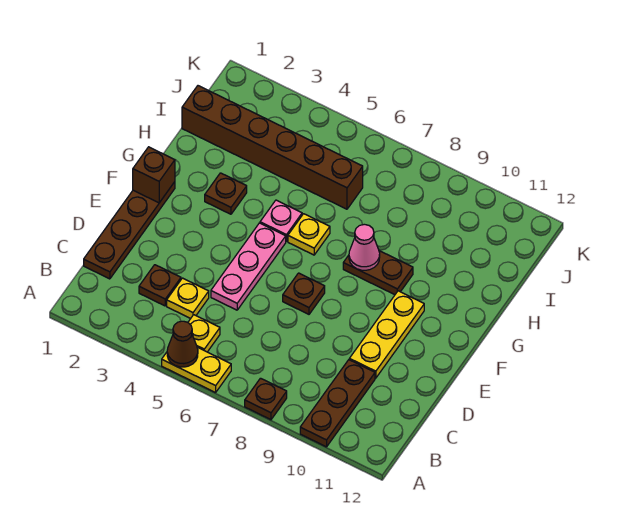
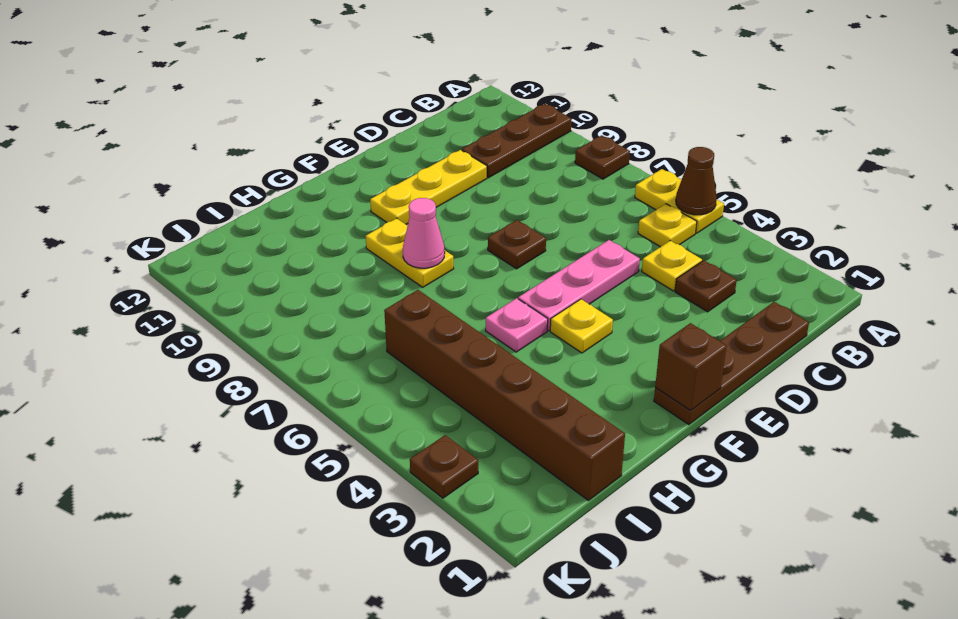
brown plate G3 level 1 -> brown plate K3 level 1
yellow plate G6 level 1 -> yellow plate F4 level 1
brown plate G8:G9 level 1 -> yellow plate G8:G9 level 1

